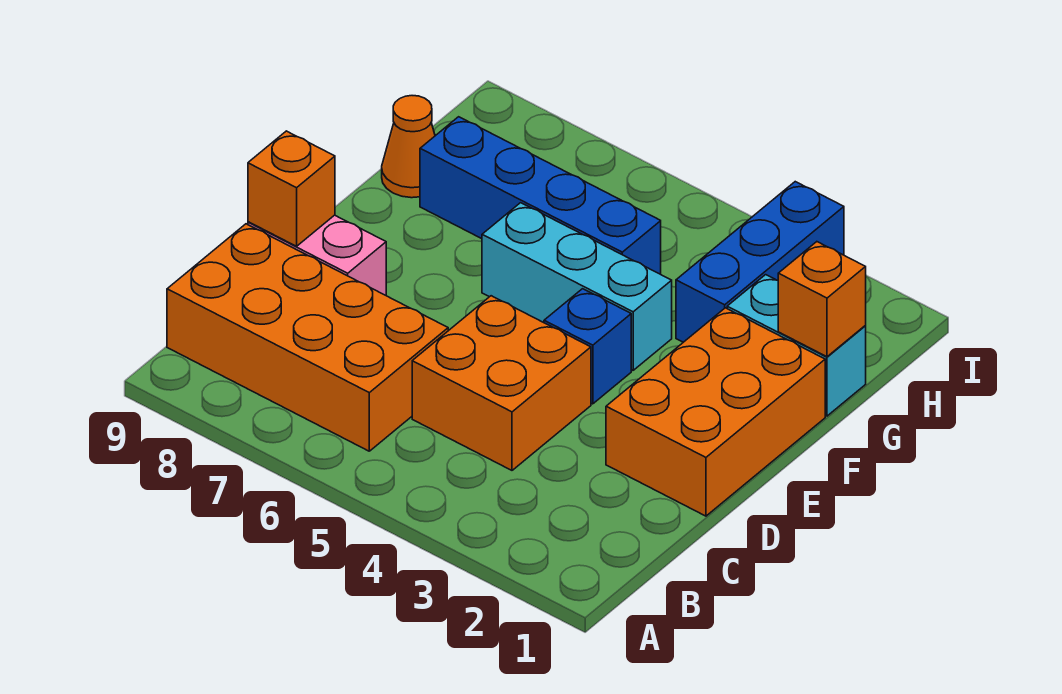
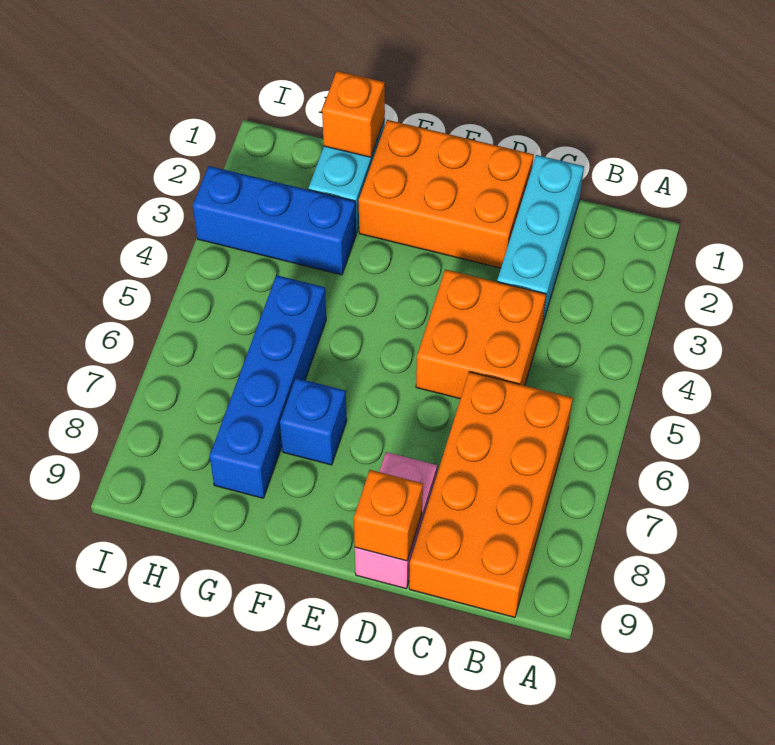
blue brick E4 level 1 -> blue brick F7 level 1
cyan brick F4:F6 level 1 -> cyan brick C1:C3 level 1
orange cone G9 level 1 -> none

